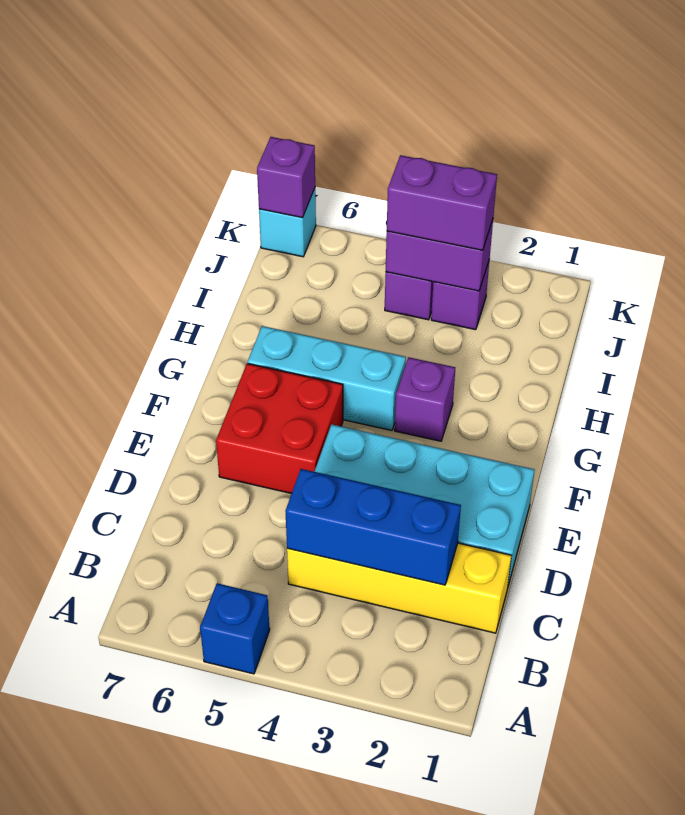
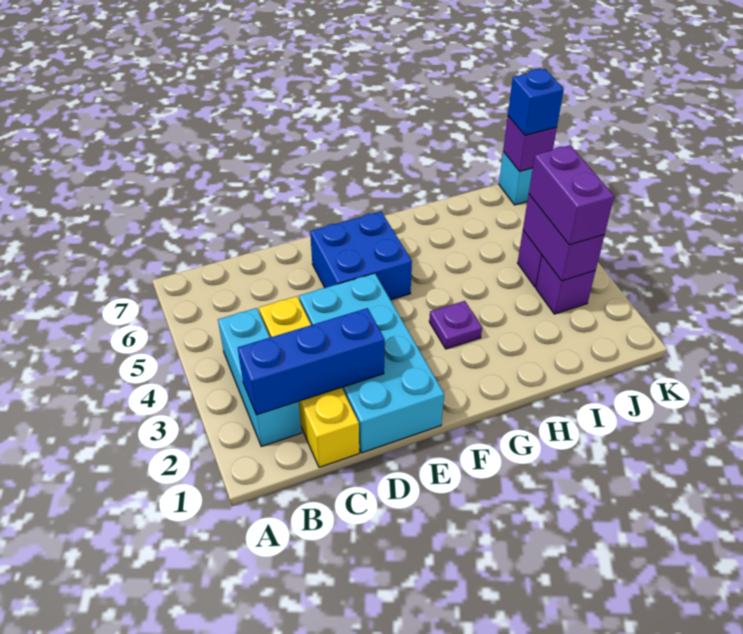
blue brick A5 level 1 -> blue brick K7 level 3
blue brick C2:C4 level 2 -> blue brick B2:D2 level 2
red brick E5:F6 level 1 -> blue brick E5:F6 level 1
purple brick G3 level 1 -> purple plate G3 level 1
cyan brick G4:G6 level 1 -> cyan brick B2:B4 level 1

